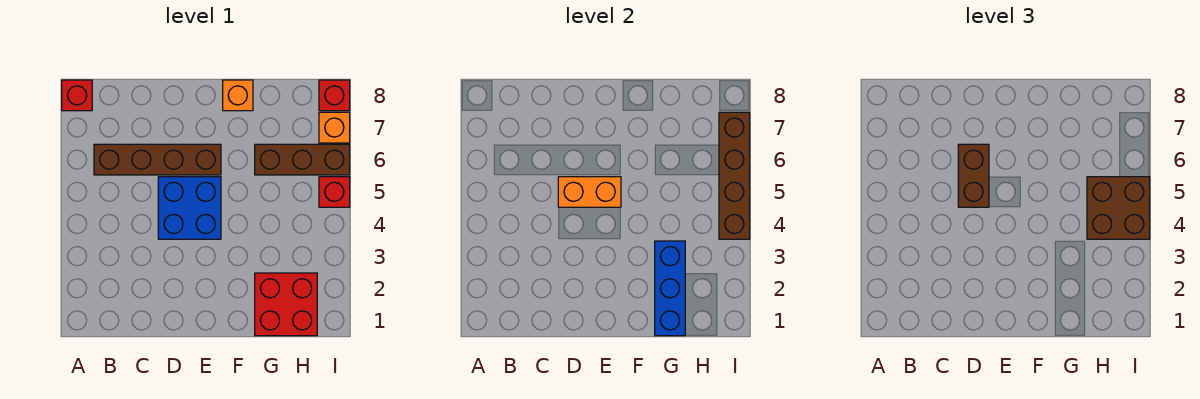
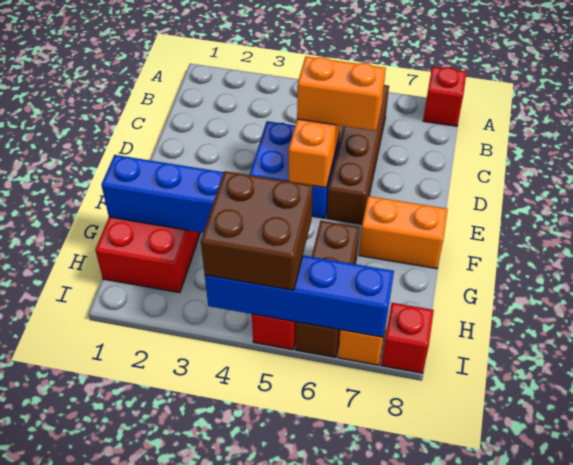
brown brick D5:D6 level 3 -> orange brick D5:D6 level 3
orange brick F8 level 1 -> orange brick F7:F8 level 1
brown brick I4:I7 level 2 -> blue brick I4:I7 level 2

